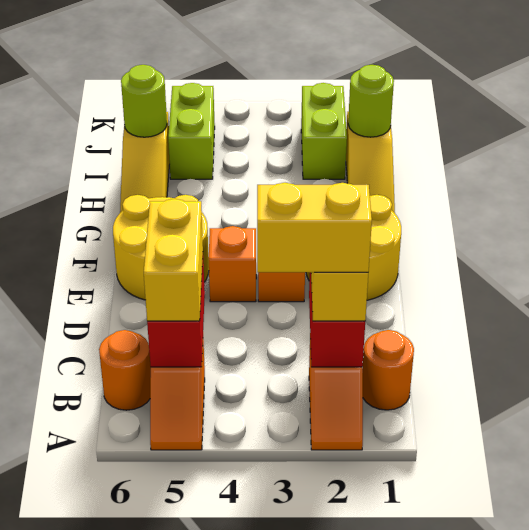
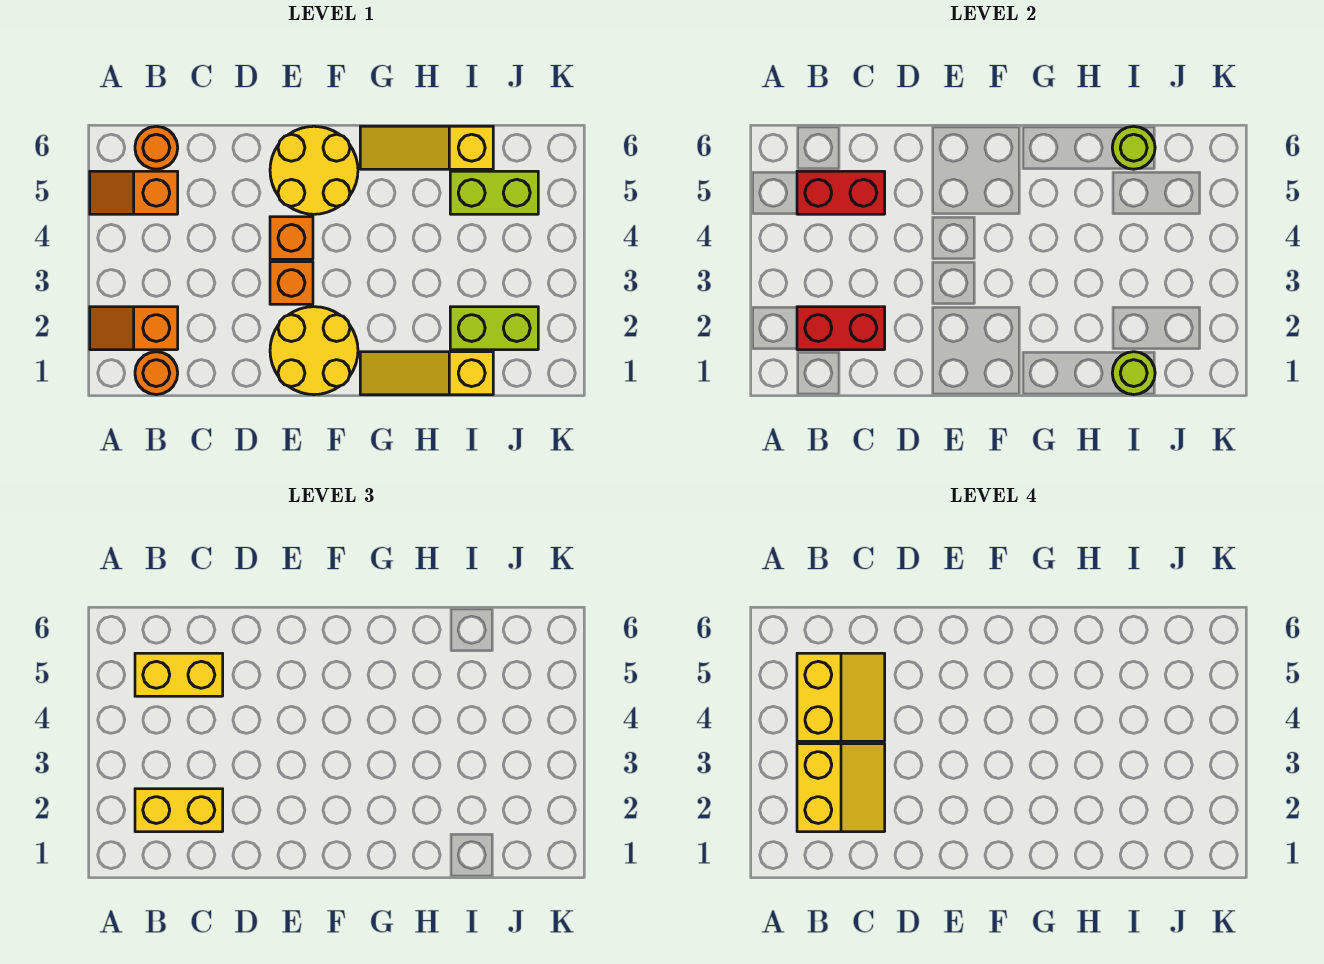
none -> yellow slope B4:C5 level 4 top B

